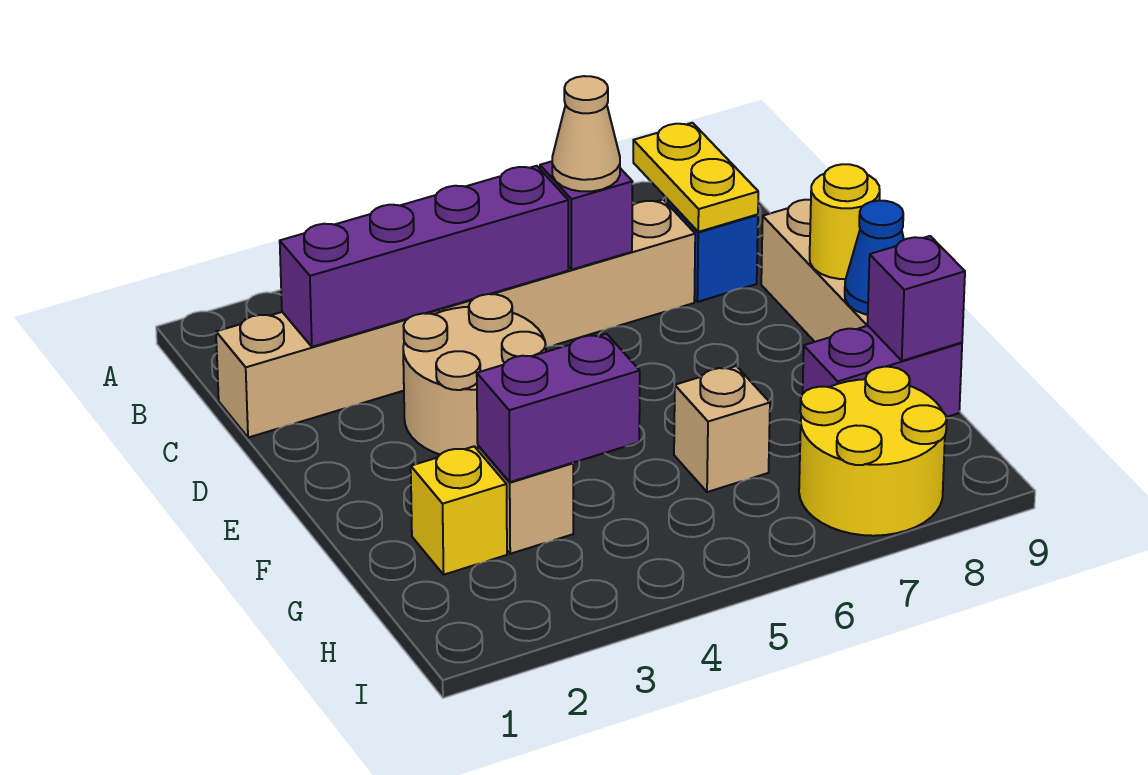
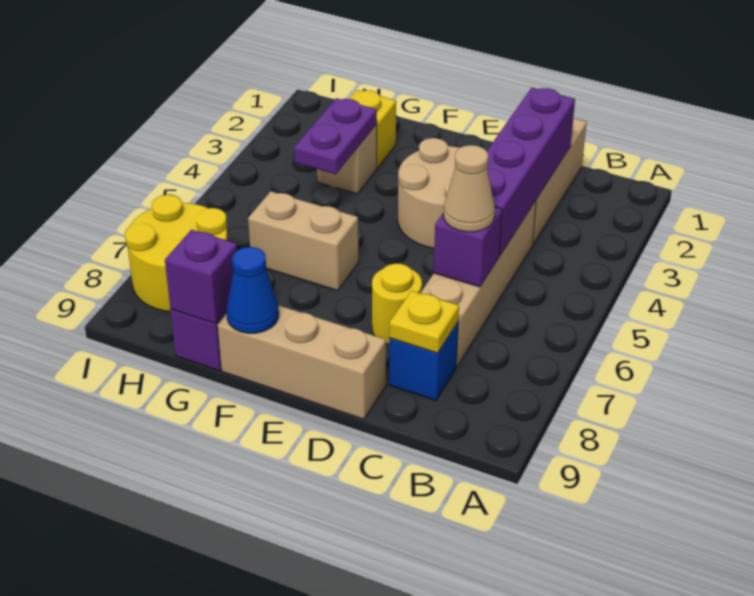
yellow plate B8:C8 level 2 -> yellow plate C8 level 2
yellow round brick E9 level 2 -> yellow round brick D7 level 1
purple brick G3:G4 level 2 -> purple plate G3:G4 level 2
tan brick G6 level 1 -> tan brick F6:G6 level 1

